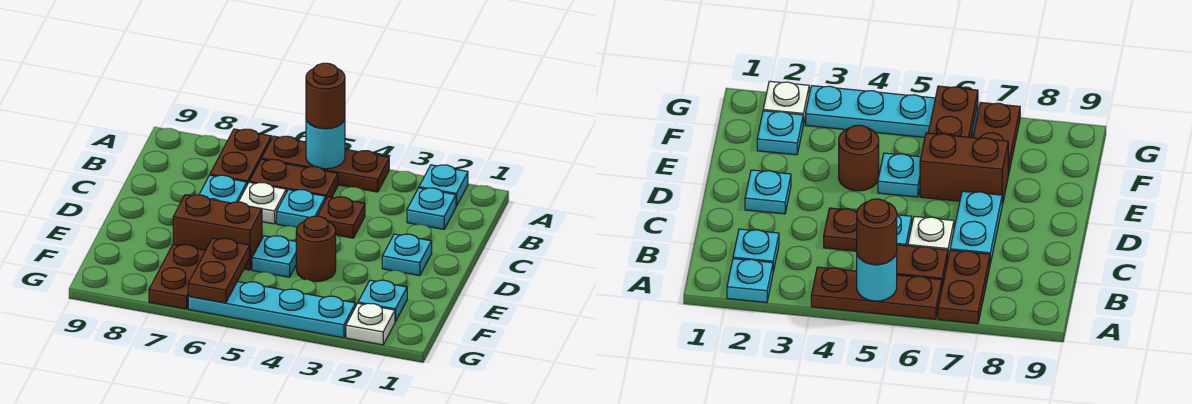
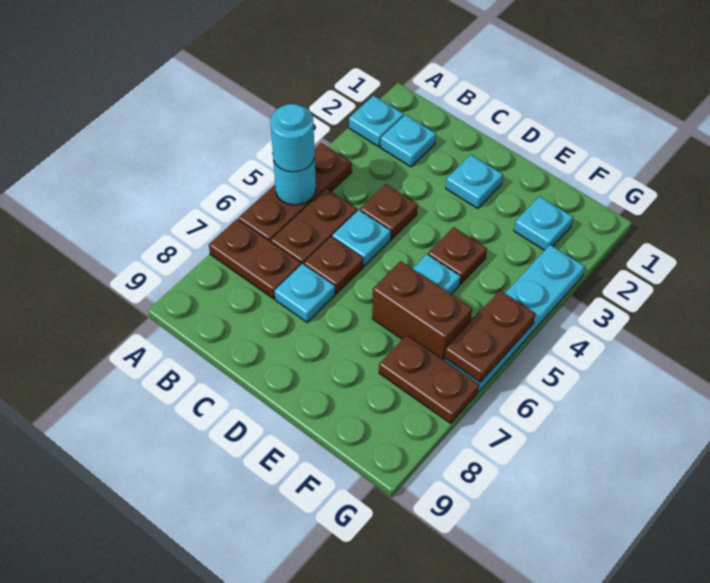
brown round brick A5 level 3 -> cyan round brick A5 level 3
white plate C6 level 1 -> brown plate C6 level 1
cyan plate C7:D7 level 1 -> cyan plate C7 level 1
brown round brick E4 level 1 -> brown plate E4 level 1
brown brick E6:E7 level 1 -> brown brick E6:F6 level 1
brown plate F6:G6 level 2 -> brown plate G5:G6 level 2
white plate G2 level 1 -> none

